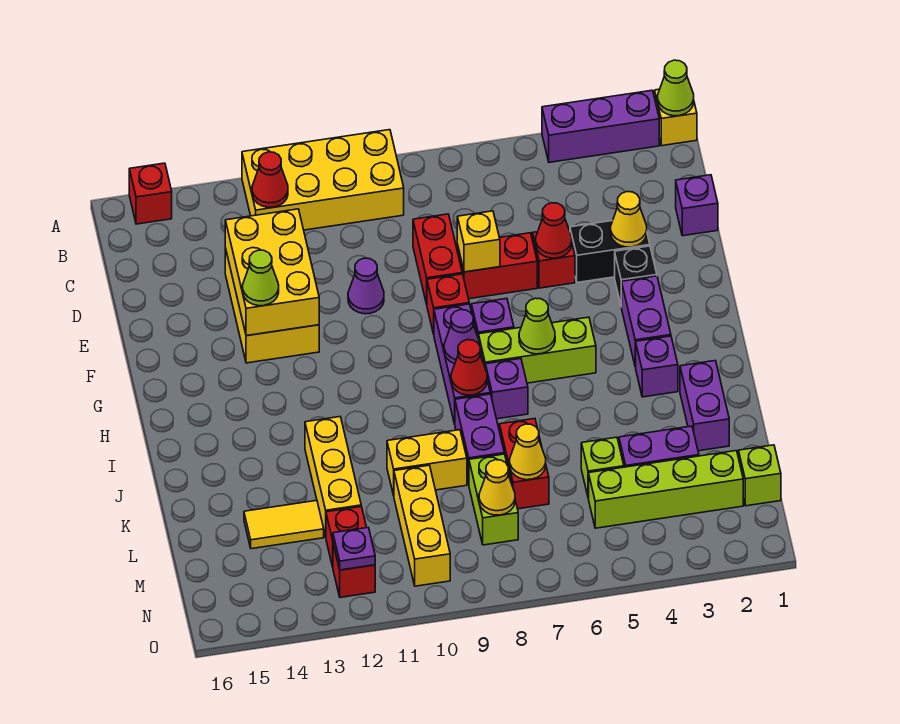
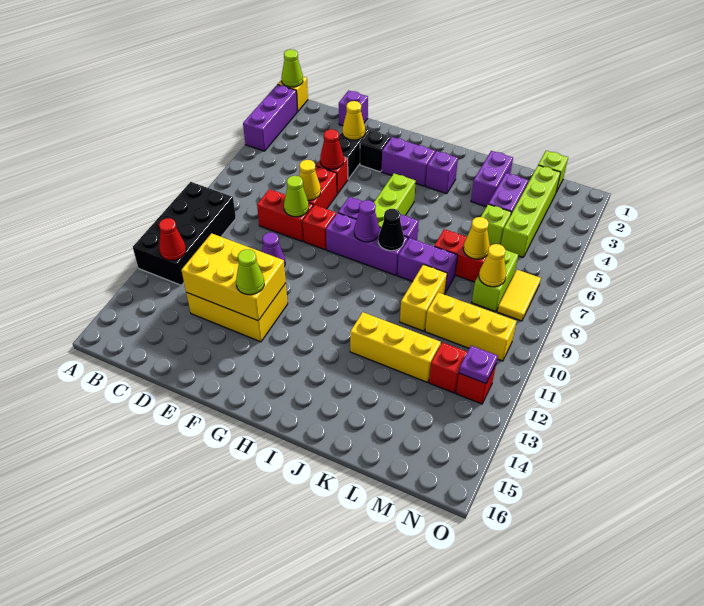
yellow brick A9:B12 level 1 -> black brick A9:B12 level 1
red brick A15 level 1 -> none
yellow brick E7 level 2 -> yellow cone E7 level 2
lime cone H6 level 2 -> lime cone E8 level 2
red cone I8 level 2 -> black cone I8 level 2
purple brick J2:K2 level 1 -> purple brick K2:K3 level 1
lime brick L8:M8 level 1 -> lime brick M7:M8 level 1
yellow tile L13:L14 level 1 -> yellow tile N7:N8 level 1

